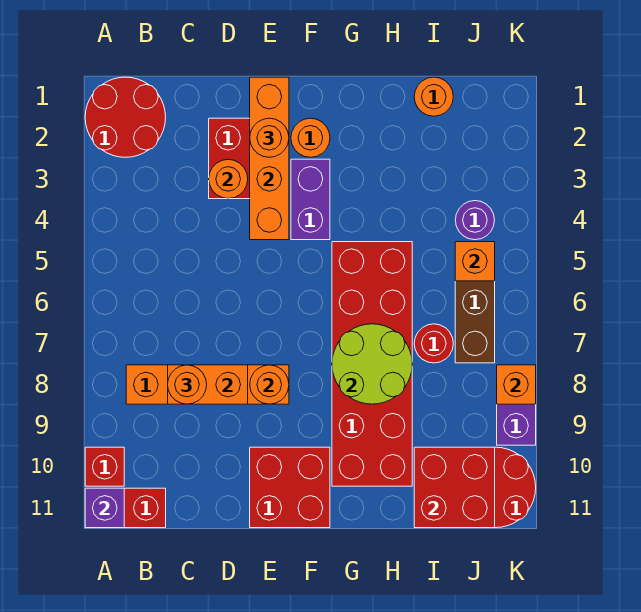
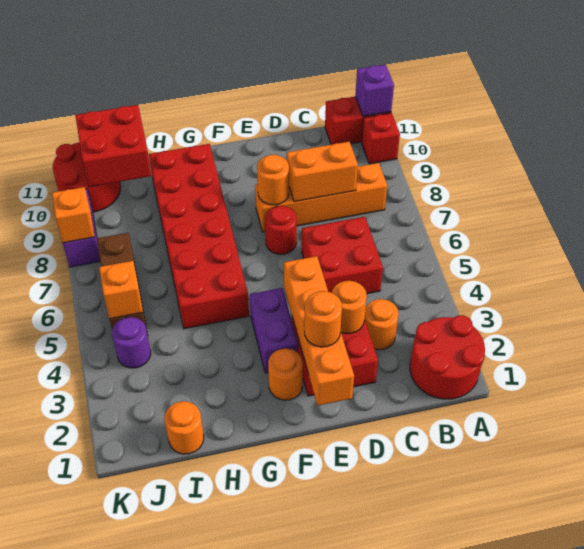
orange round brick C8 level 3 -> orange round brick C3 level 1
red brick E10:F11 level 1 -> red brick C5:D6 level 1
lime round brick G7:H8 level 2 -> none
red round brick I7 level 1 -> red round brick E7 level 1

